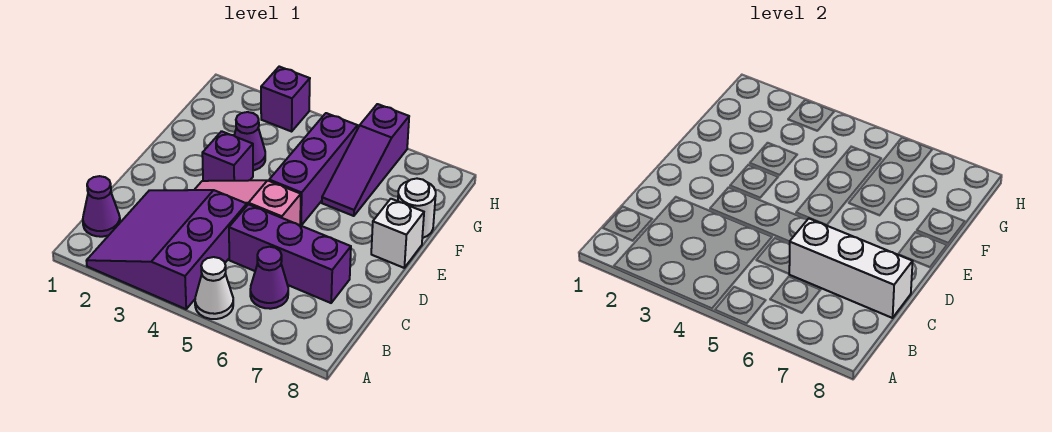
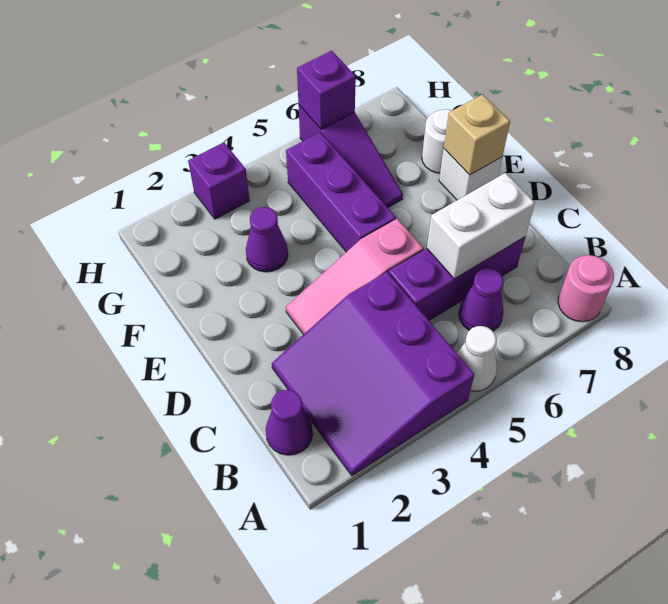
none -> pink round brick A8 level 1
white brick C6:C8 level 2 -> white brick C6:C7 level 2
purple brick E3 level 1 -> purple brick H6 level 2
none -> tan brick E8 level 2

